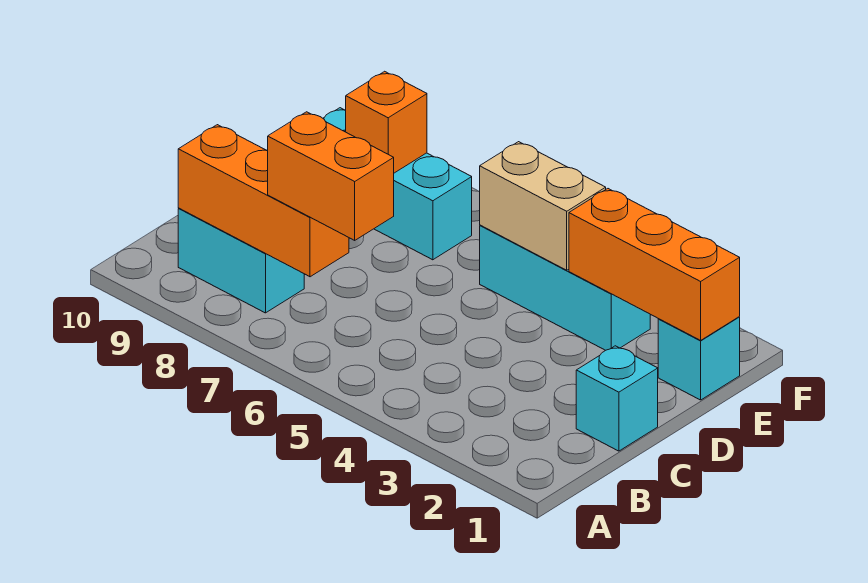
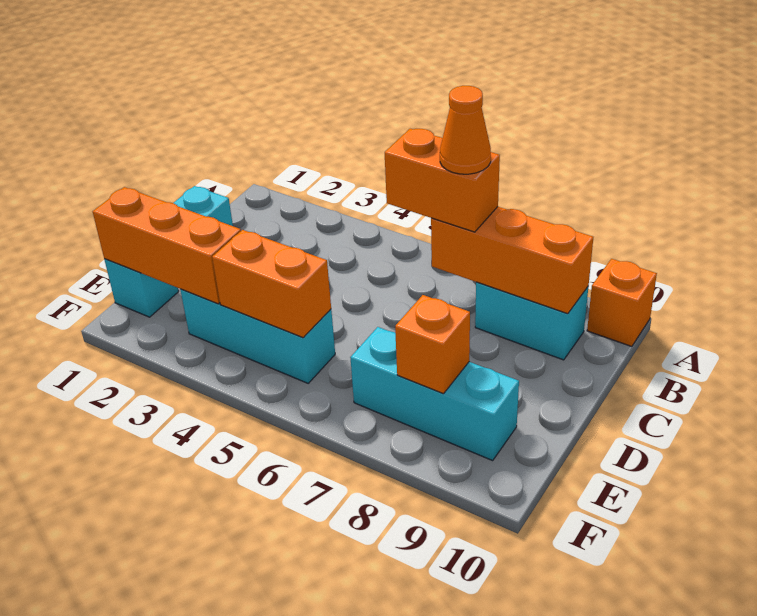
none -> orange brick A10 level 1
none -> orange cone B7 level 4
tan brick E4:E5 level 2 -> orange brick E4:E5 level 2

